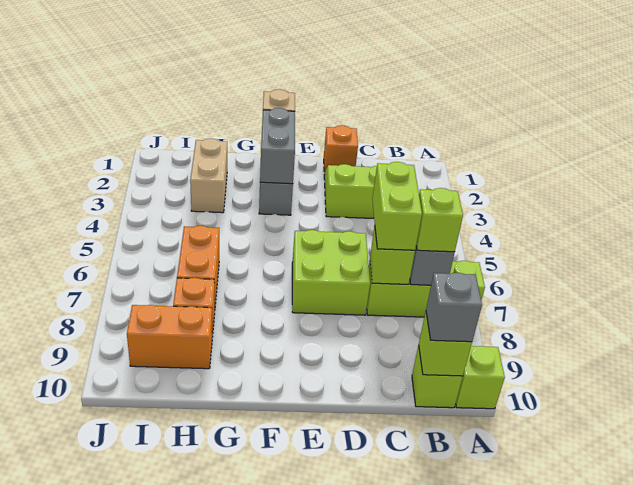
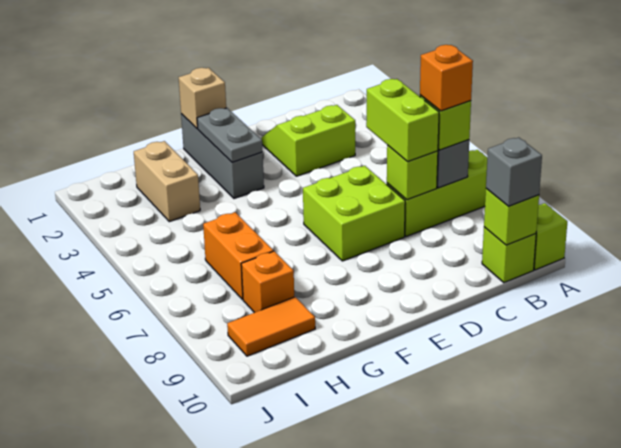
orange brick D1 level 1 -> orange brick B7 level 4
grey brick F2:F3 level 2 -> grey plate F2:F3 level 2
orange brick H9:I9 level 1 -> orange tile H9:I9 level 1

